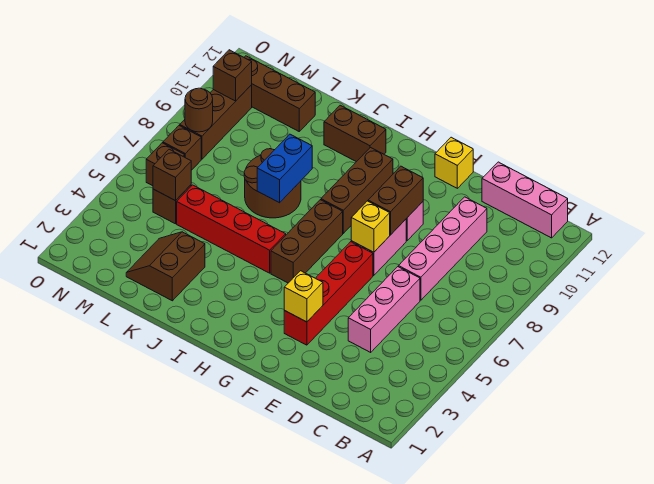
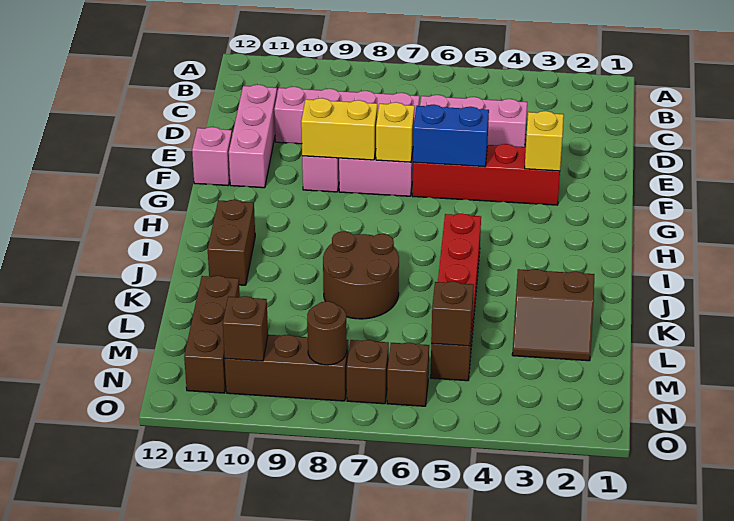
pink brick B12:D12 level 1 -> pink brick D11:F11 level 1
brown brick F8:F9 level 2 -> yellow brick F8:F9 level 2
yellow brick F12 level 1 -> pink brick F12 level 1
brown brick H5:H7 level 1 -> none
brown brick H8:H10 level 1 -> none
blue brick J7:J8 level 2 -> blue brick F5:F6 level 2

